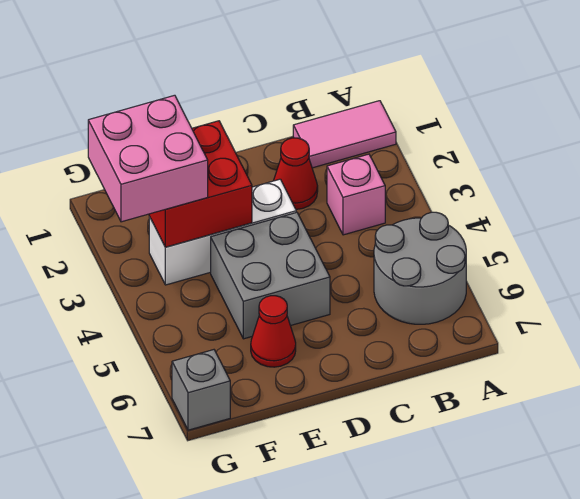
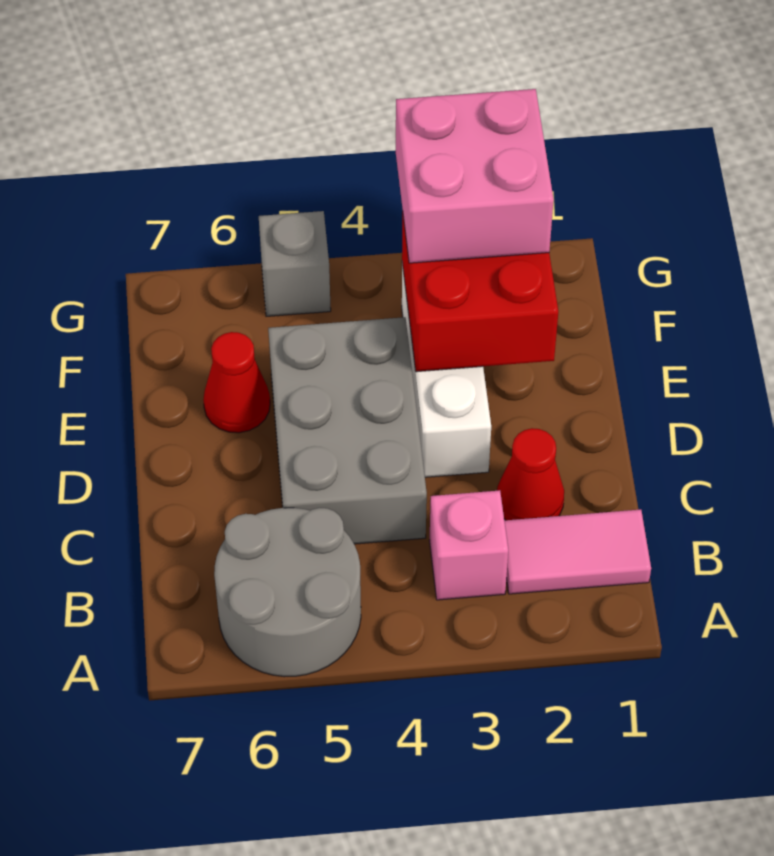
pink tile A1:B1 level 1 -> pink tile B1:B2 level 1
grey brick D4:E5 level 1 -> grey brick C4:E5 level 1
grey brick G7 level 1 -> grey brick G5 level 1

